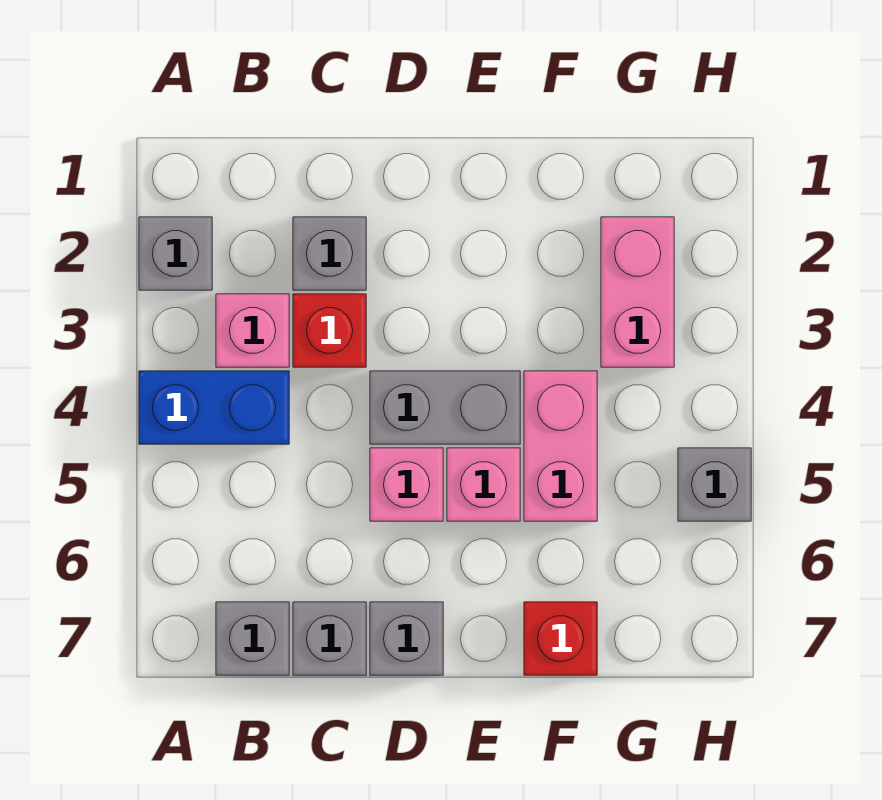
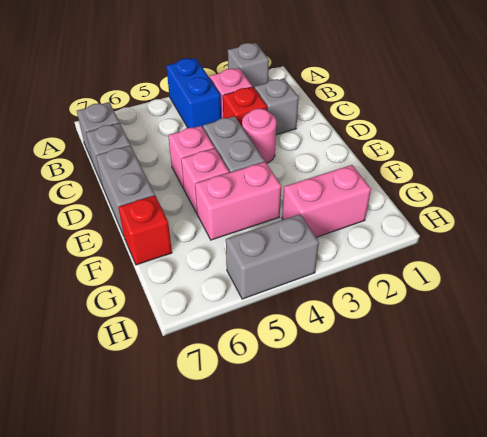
none -> pink round brick D3 level 1
grey brick D7 level 1 -> grey brick D7:E7 level 1
grey brick H5 level 1 -> grey brick H4:H5 level 1

